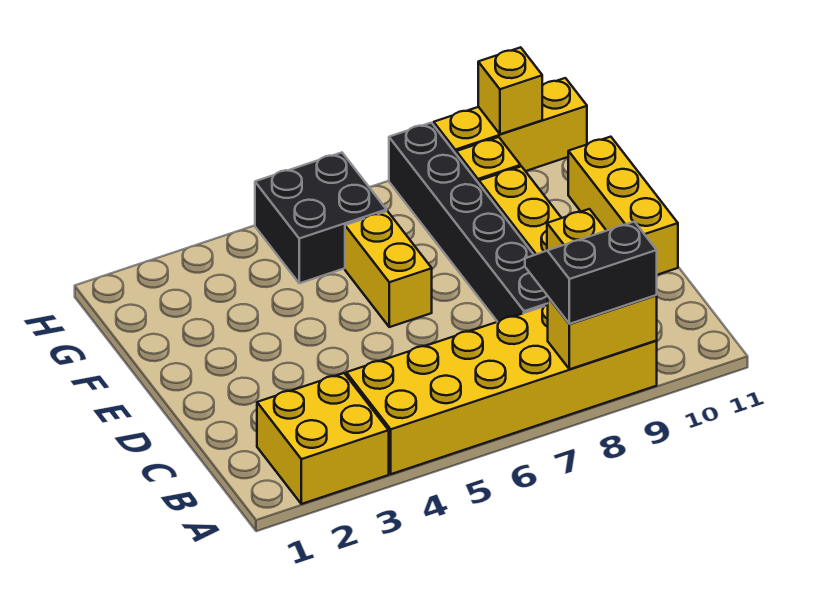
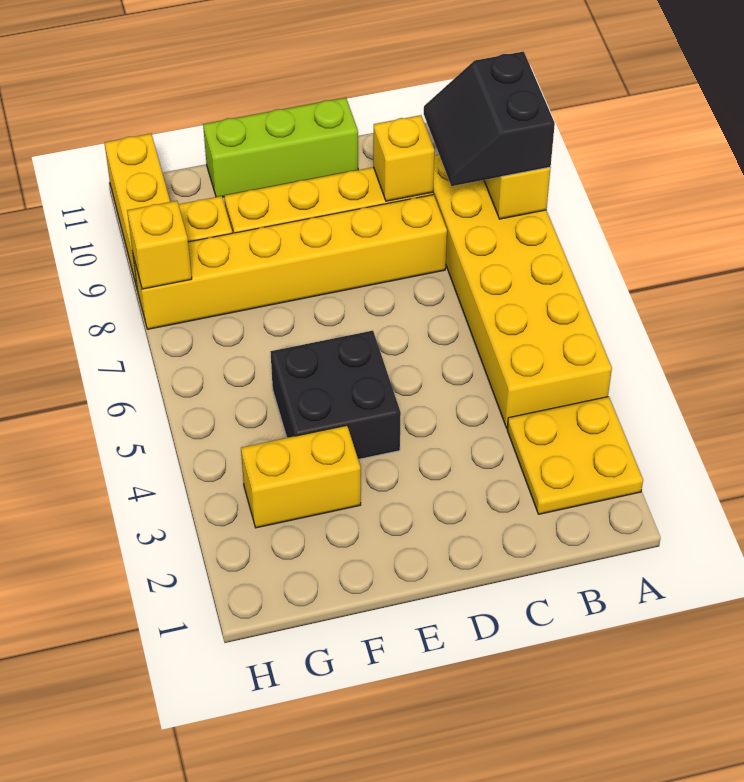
yellow brick A2:B3 level 1 -> yellow plate A2:B3 level 1
black brick C8:H8 level 1 -> yellow brick C8:H8 level 1
yellow brick D11:F11 level 1 -> lime brick D11:F11 level 1
yellow brick E6:F6 level 1 -> yellow brick F3:G3 level 1
black brick G5:H6 level 1 -> black brick E4:F5 level 1
yellow brick H10 level 2 -> yellow brick H8 level 2

